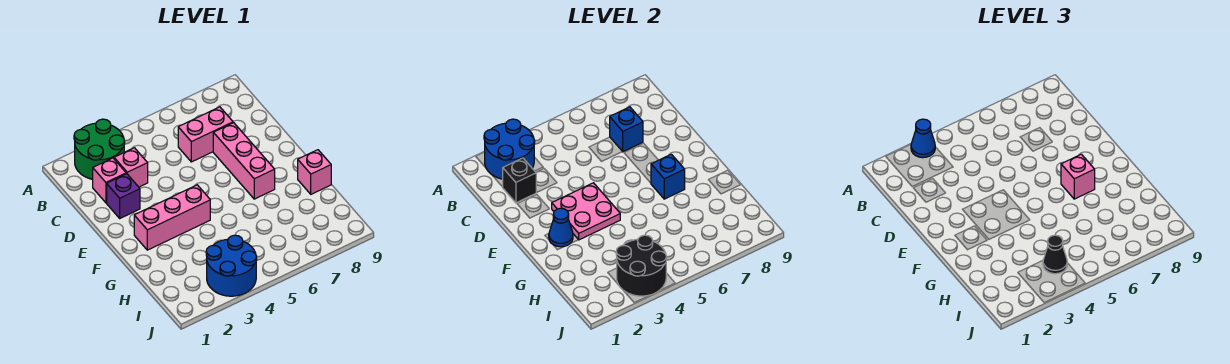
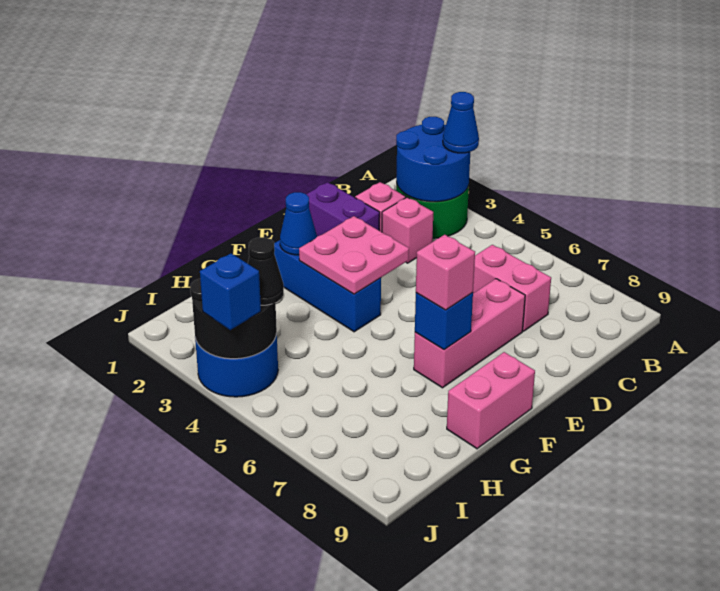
black brick C2 level 2 -> none
blue brick C7 level 2 -> blue brick J4 level 3
purple brick D2 level 1 -> purple brick D1:D2 level 1
pink brick F2:F4 level 1 -> blue brick F2:F4 level 1
pink brick G9 level 1 -> pink brick F9:G9 level 1

